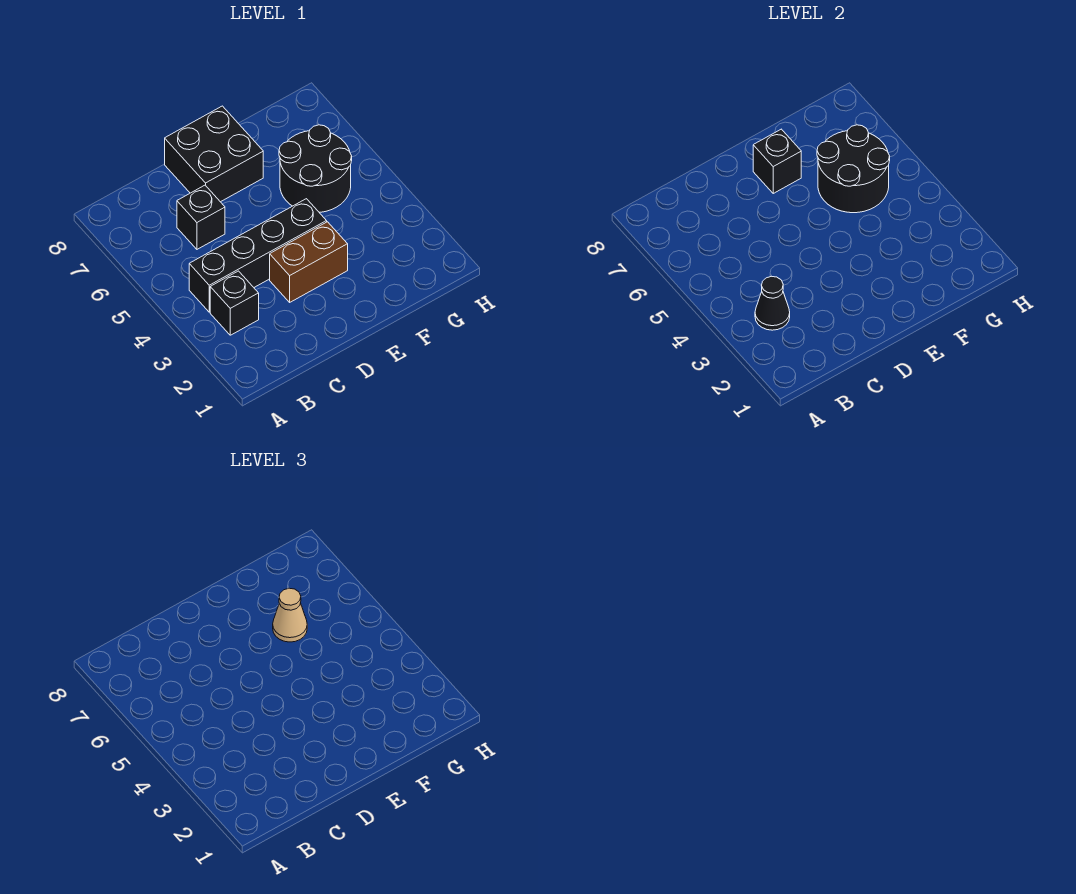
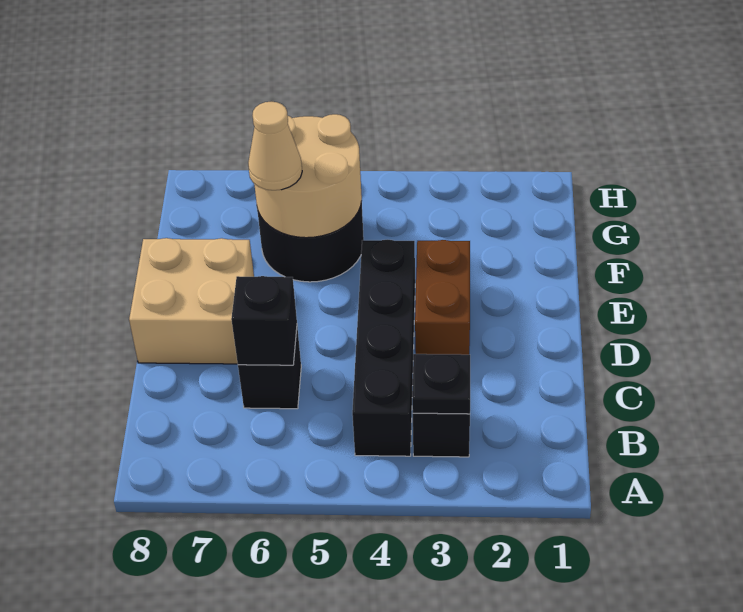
black cone B3 level 2 -> black plate B3 level 2
black brick D7:E8 level 1 -> tan brick D7:E8 level 1
black brick E7 level 2 -> black brick C6 level 2
black round brick F5:G6 level 2 -> tan round brick F5:G6 level 2

